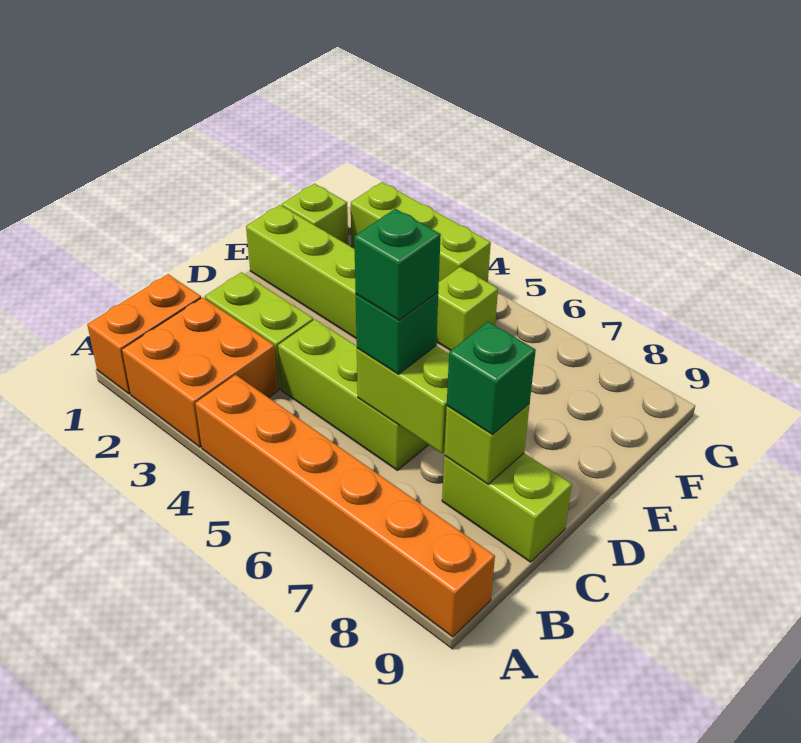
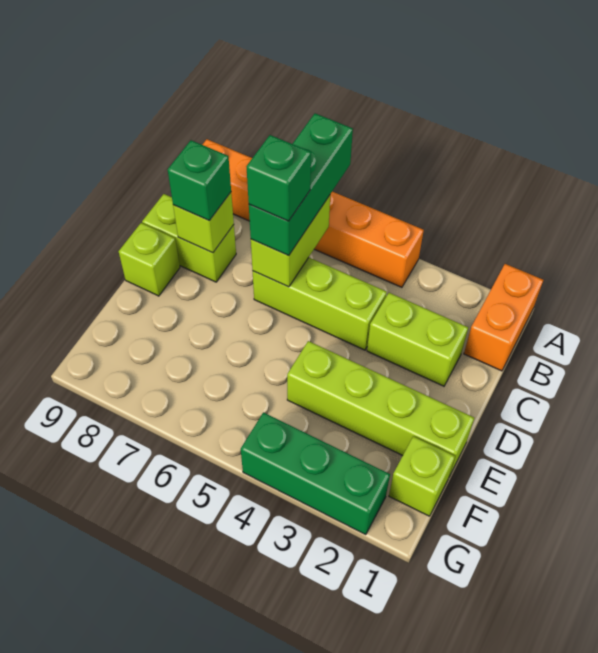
orange brick A2:B3 level 1 -> none
lime brick C6:C7 level 2 -> lime brick B6:C6 level 2
green brick C6 level 3 -> green brick A6:C6 level 3
lime brick F5 level 1 -> lime brick D9 level 1
lime brick G2:G4 level 1 -> green brick G2:G4 level 1

